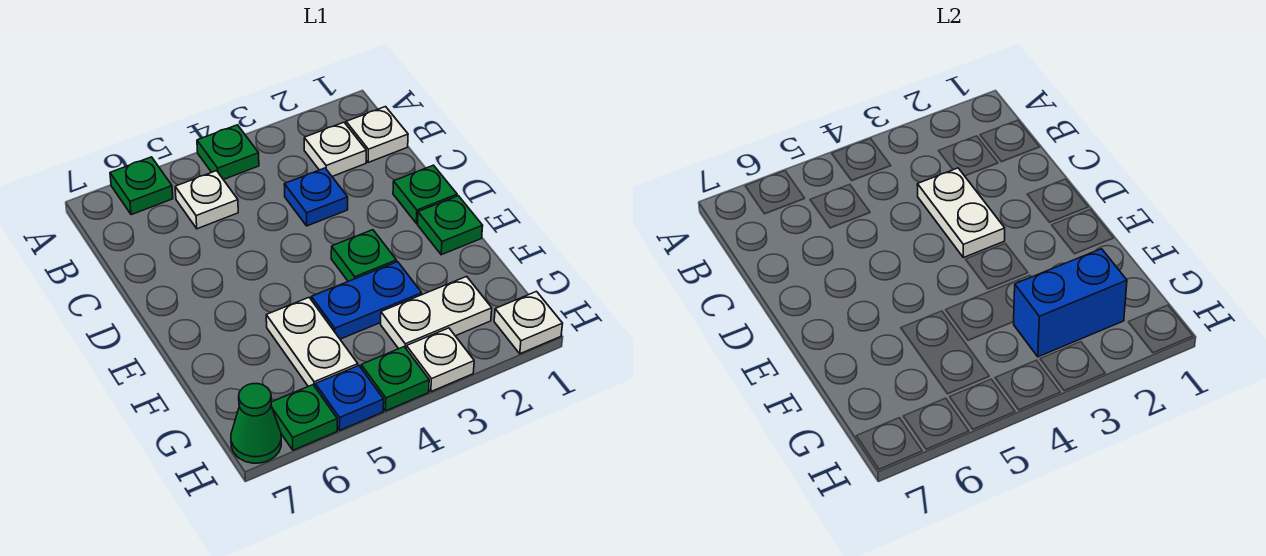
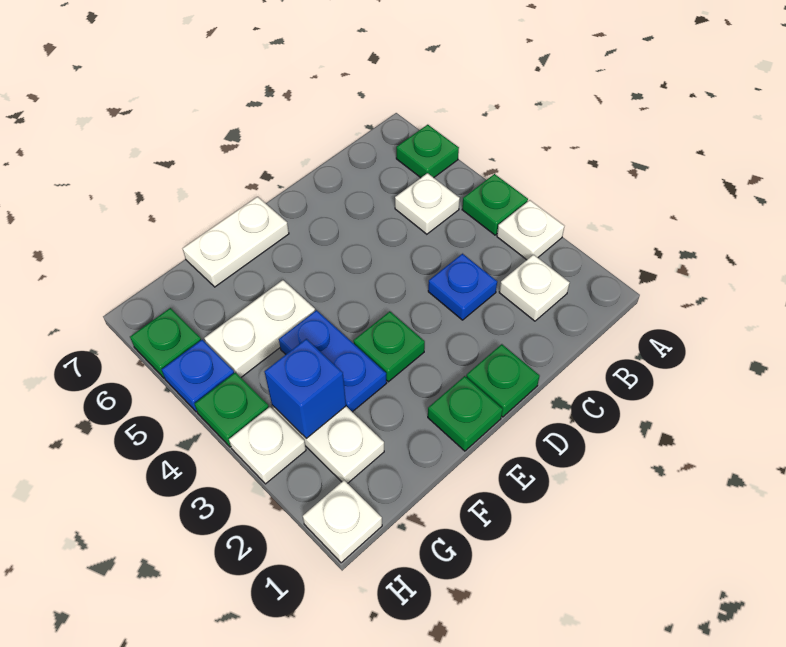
white plate B1 level 1 -> white plate A3 level 1
white plate C3:D3 level 2 -> white plate E7:F7 level 1
blue brick G2:G3 level 2 -> blue brick G3 level 2
green cone H7 level 1 -> none

